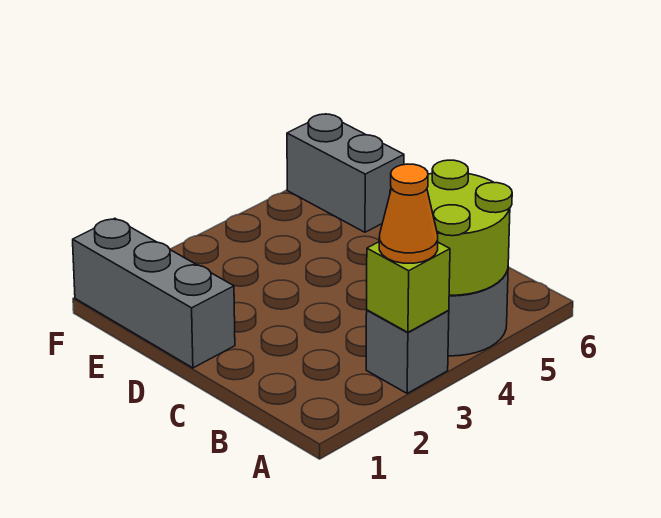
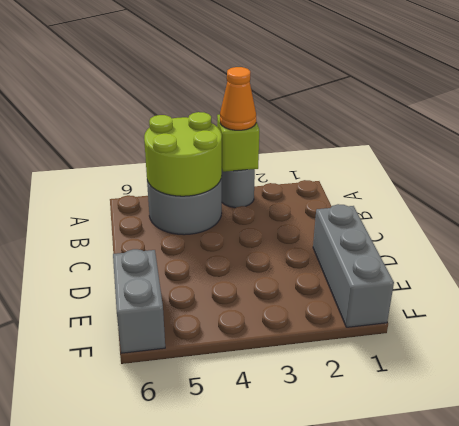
grey brick A3 level 1 -> grey round brick A3 level 1

